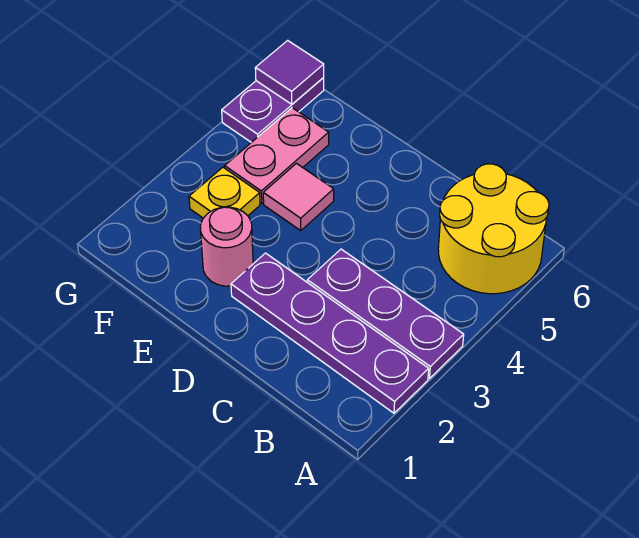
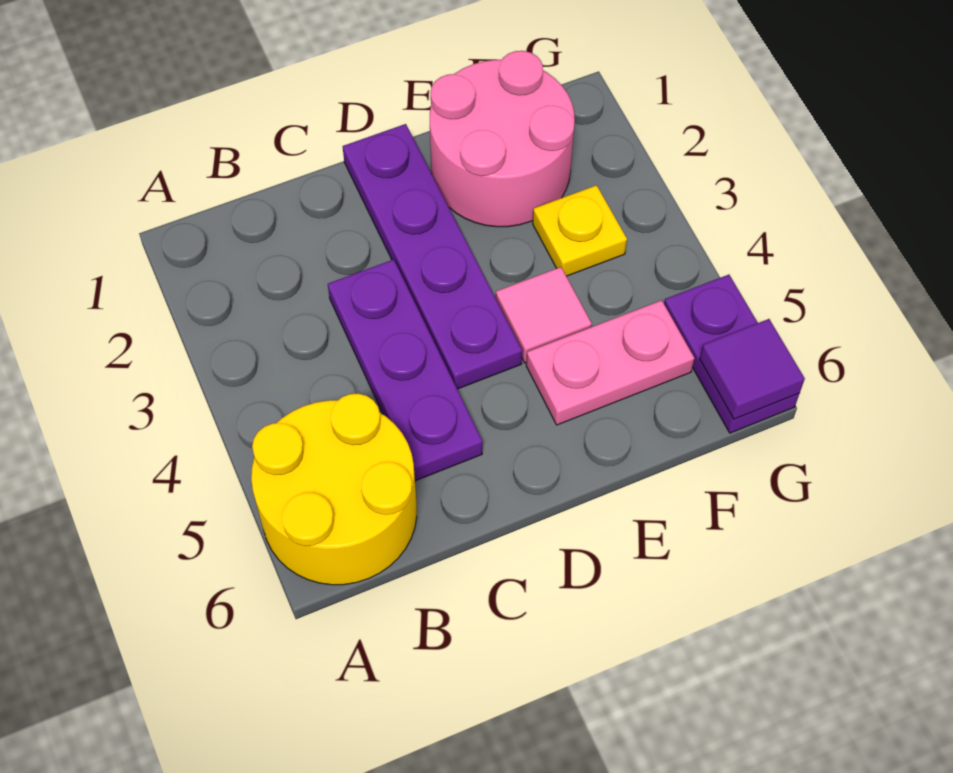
purple plate A2:D2 level 1 -> purple plate D1:D4 level 1
purple plate A3:C3 level 1 -> purple plate C3:C5 level 1
pink round brick E2 level 1 -> pink round brick E1:F2 level 1
pink plate F4:F5 level 1 -> pink plate E5:F5 level 1

